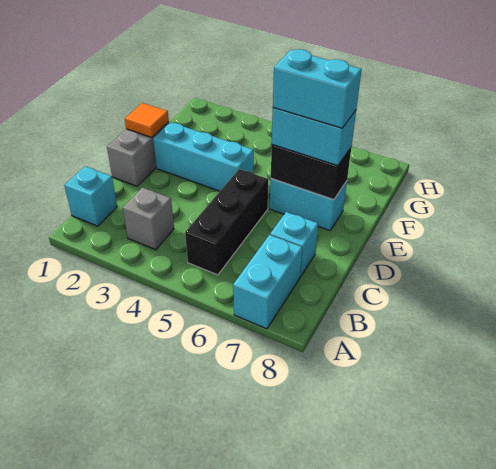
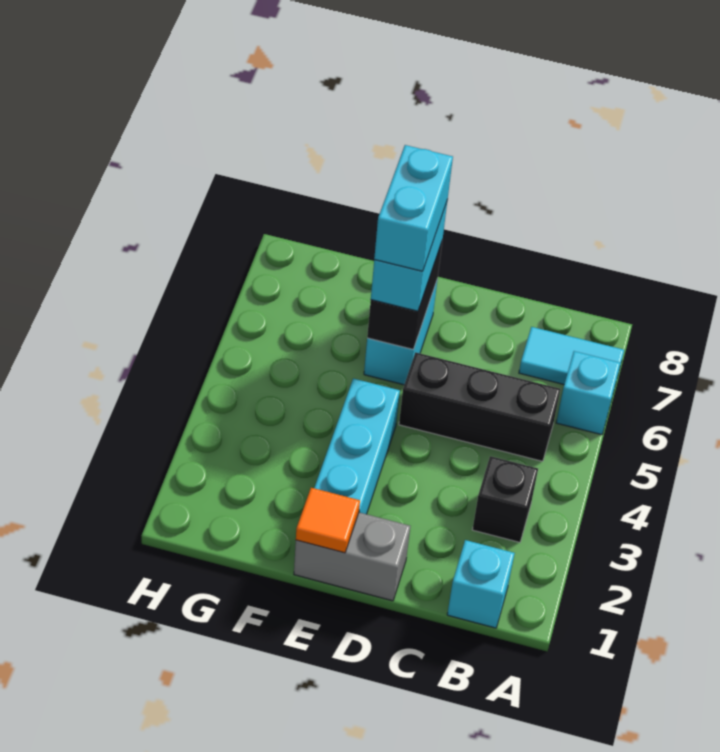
cyan brick A7:B7 level 1 -> cyan tile A7:B7 level 1
grey brick B3 level 1 -> black brick B3 level 1
cyan brick C7 level 1 -> cyan brick A6 level 1

